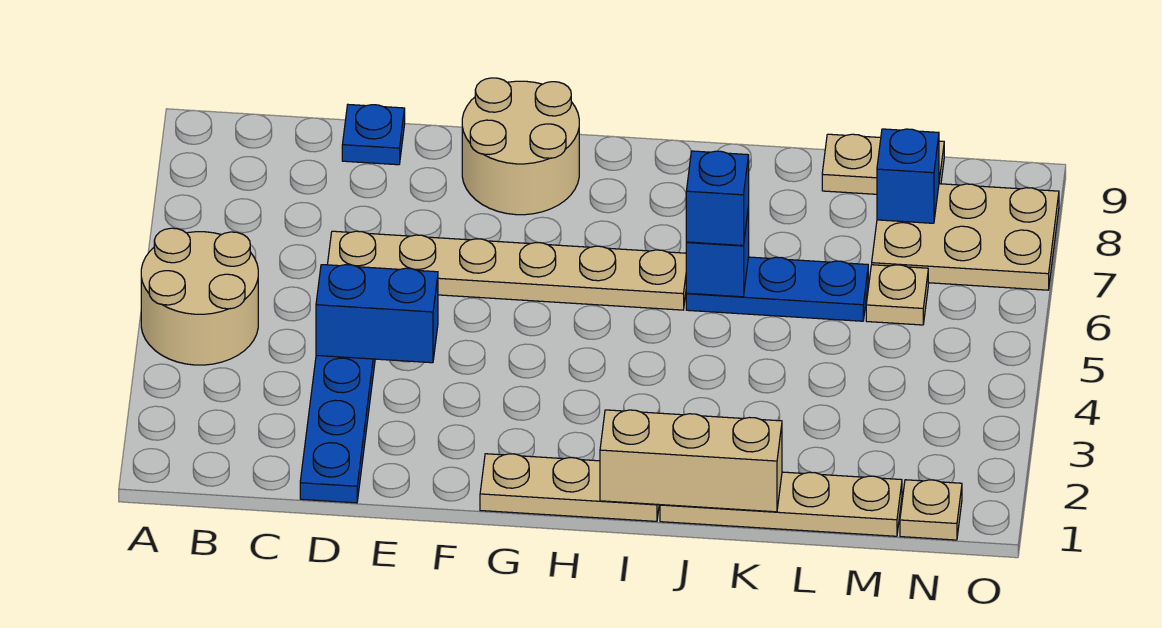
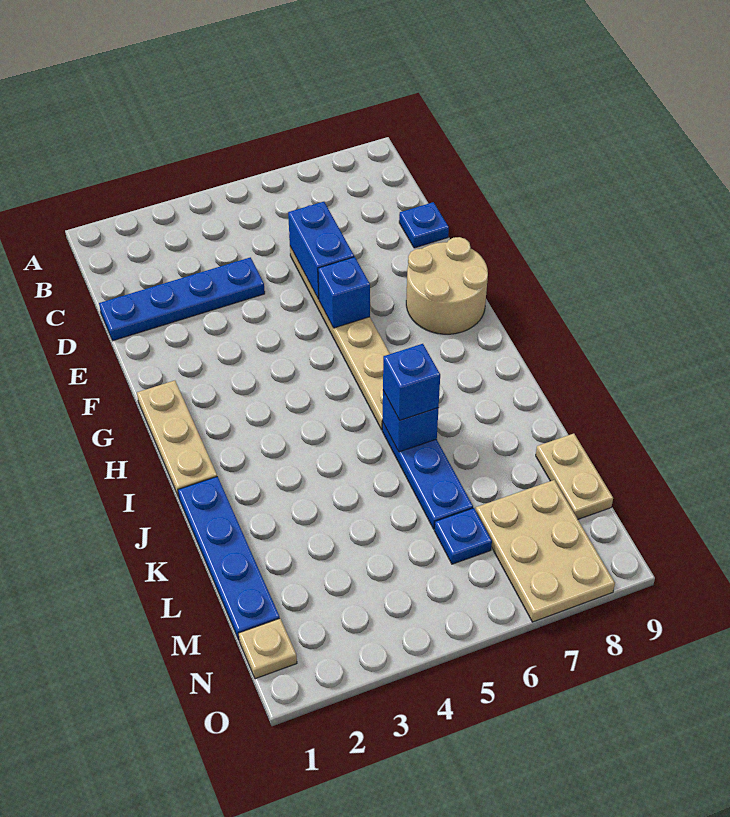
tan round brick A4:B5 level 1 -> none
blue brick D4:E4 level 2 -> blue brick D6:E6 level 2
tan brick I1:K1 level 2 -> none
tan plate J1:M1 level 1 -> blue plate J1:M1 level 1
tan plate M6 level 1 -> blue plate M6 level 1
blue brick M8 level 2 -> blue brick F6 level 2

